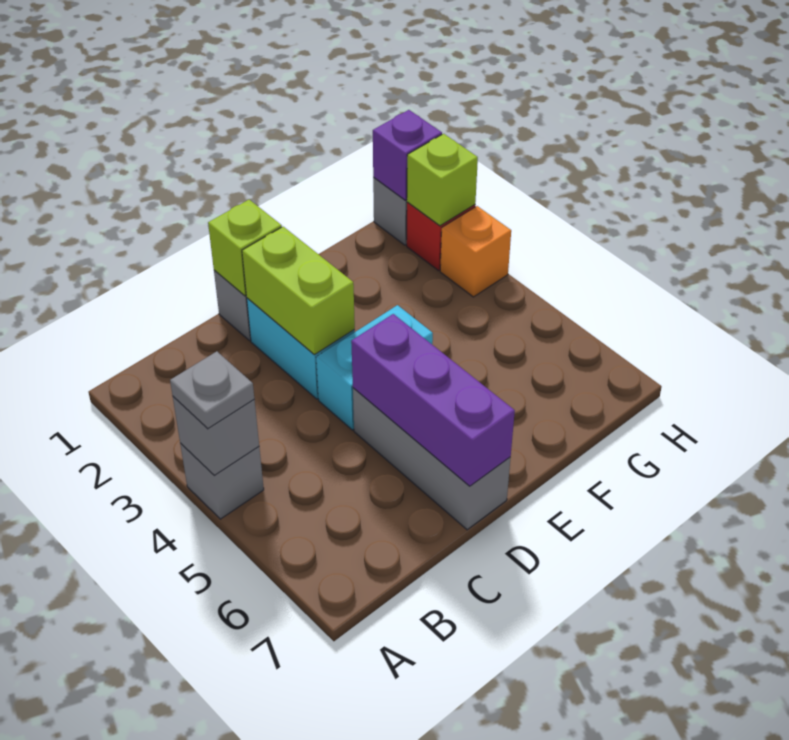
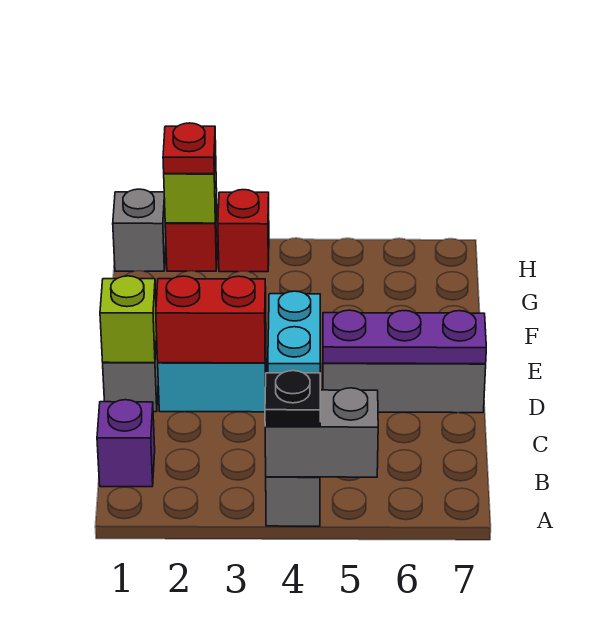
grey brick A4 level 2 -> grey brick A4:A5 level 2
grey plate A4 level 3 -> black plate A4 level 3
lime brick D2:D3 level 2 -> red brick D2:D3 level 2
purple brick D5:D7 level 2 -> purple plate D5:D7 level 2
purple brick H1 level 2 -> purple brick B1 level 1
none -> red plate H2 level 3
orange brick H3 level 1 -> red brick H3 level 1

